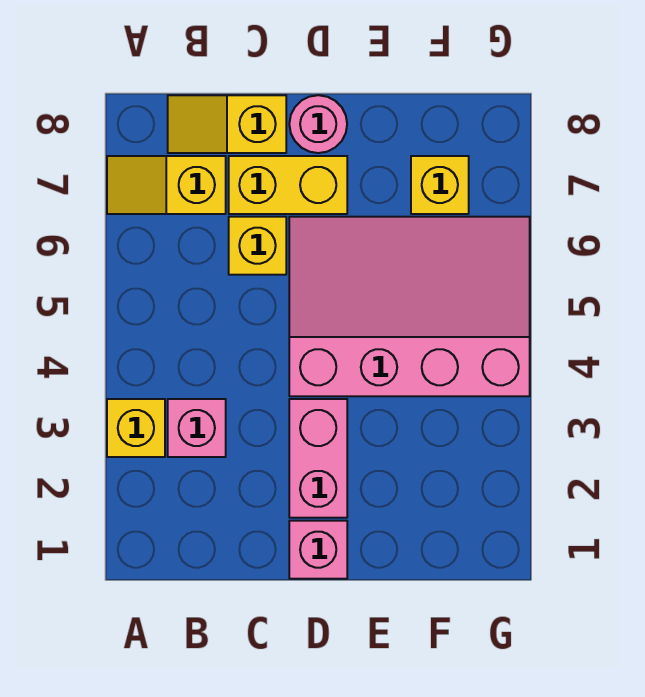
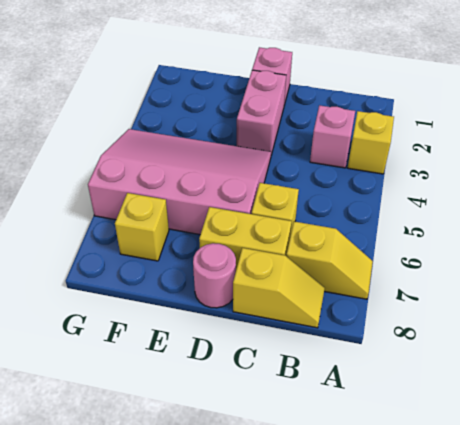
pink slope D4:G6 level 1 top 4 -> pink slope D4:G6 level 1 top 6

